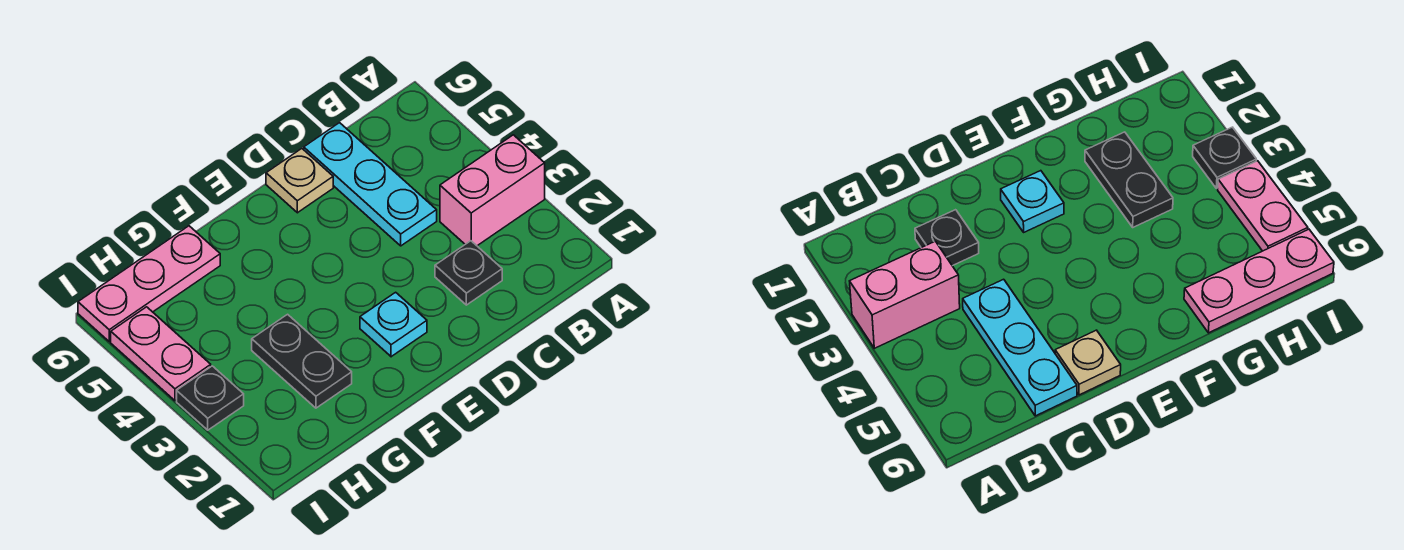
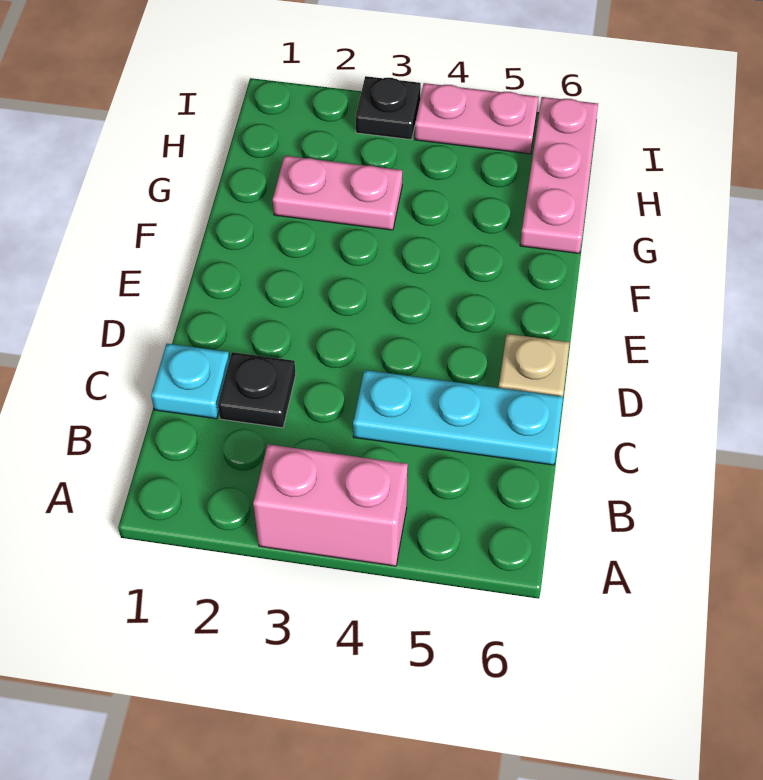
pink brick A3:B3 level 1 -> pink brick A3:A4 level 1
cyan plate E2 level 1 -> cyan plate C1 level 1
black plate G2:G3 level 1 -> pink plate G2:G3 level 1

